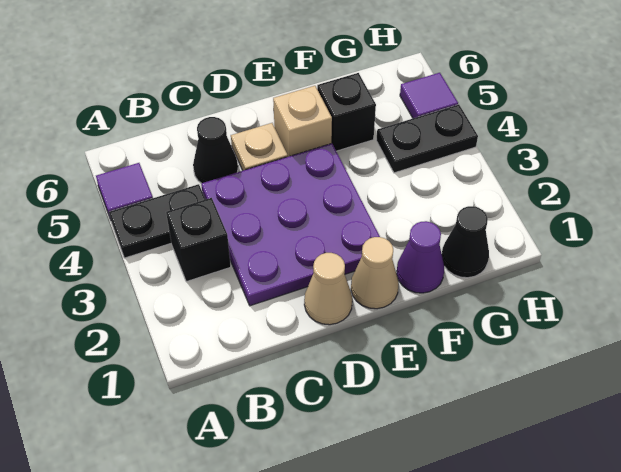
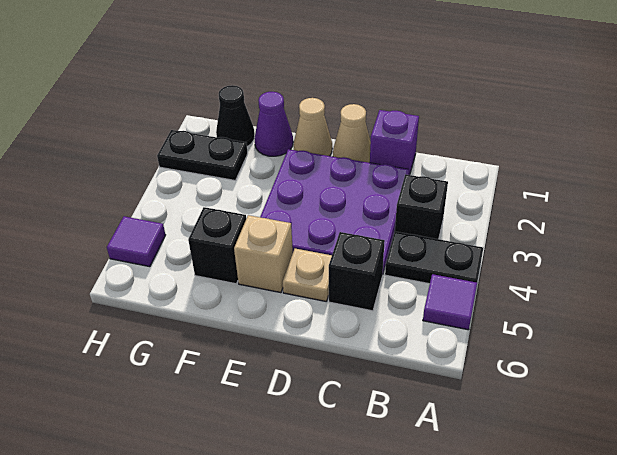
none -> purple brick C1 level 1
black cone C5 level 1 -> black brick C5 level 1
black plate G4:H4 level 1 -> black plate G2:H2 level 1

